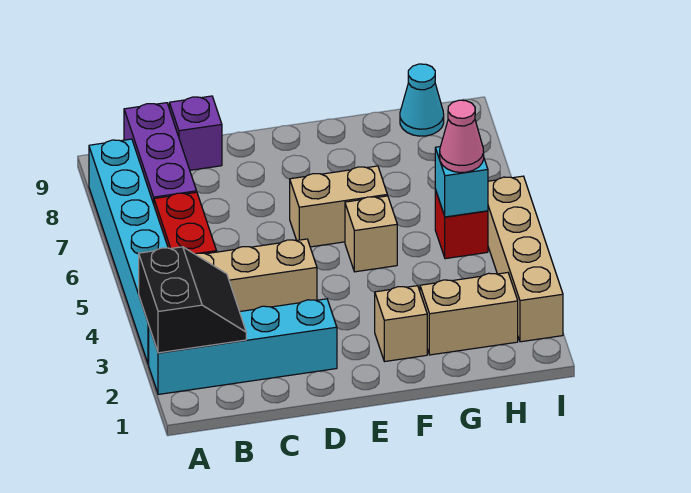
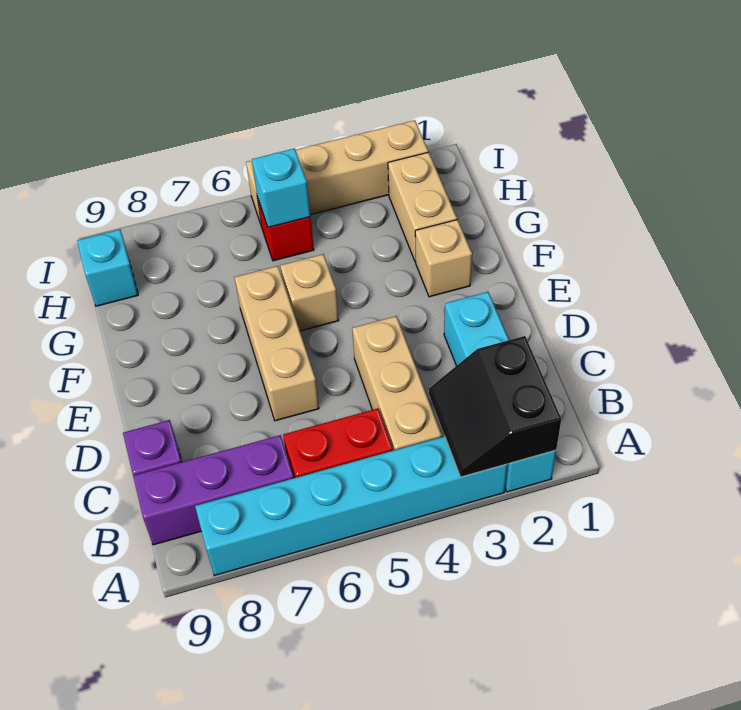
black slope A2:B3 level 2 top A -> black slope A2:B3 level 2 top 2
tan brick E6:F6 level 1 -> tan brick D6:F6 level 1
pink cone H5 level 3 -> none
cyan cone H9 level 1 -> cyan brick H9 level 1

